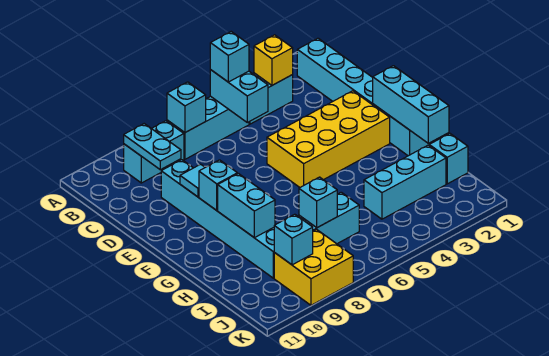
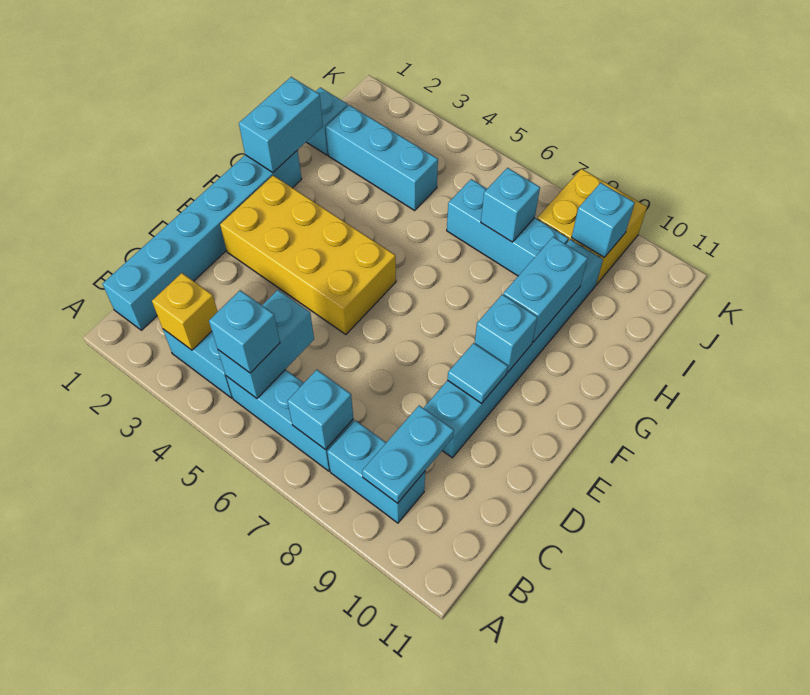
cyan brick F1:H1 level 2 -> cyan brick G1:H1 level 2

